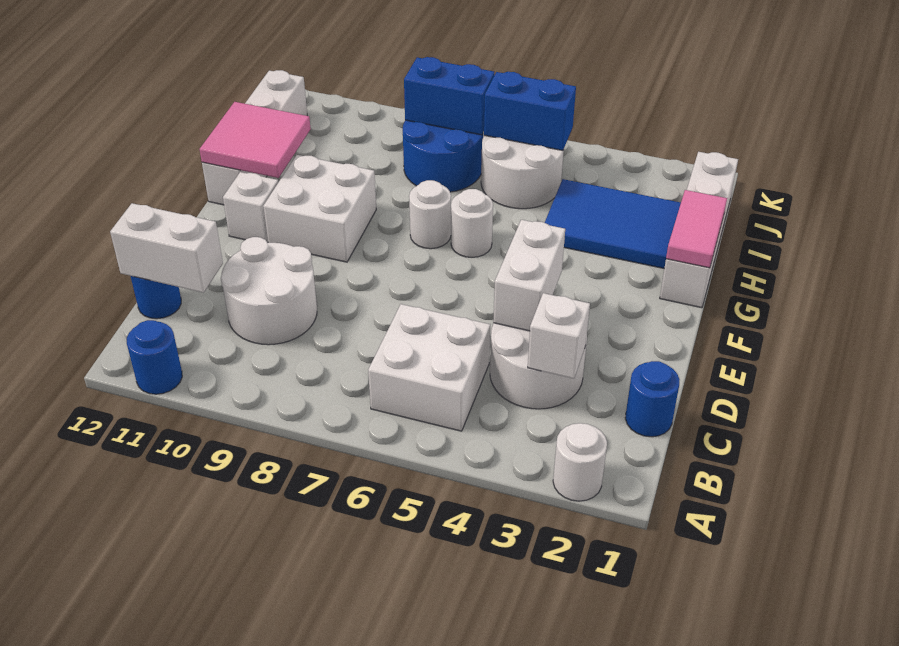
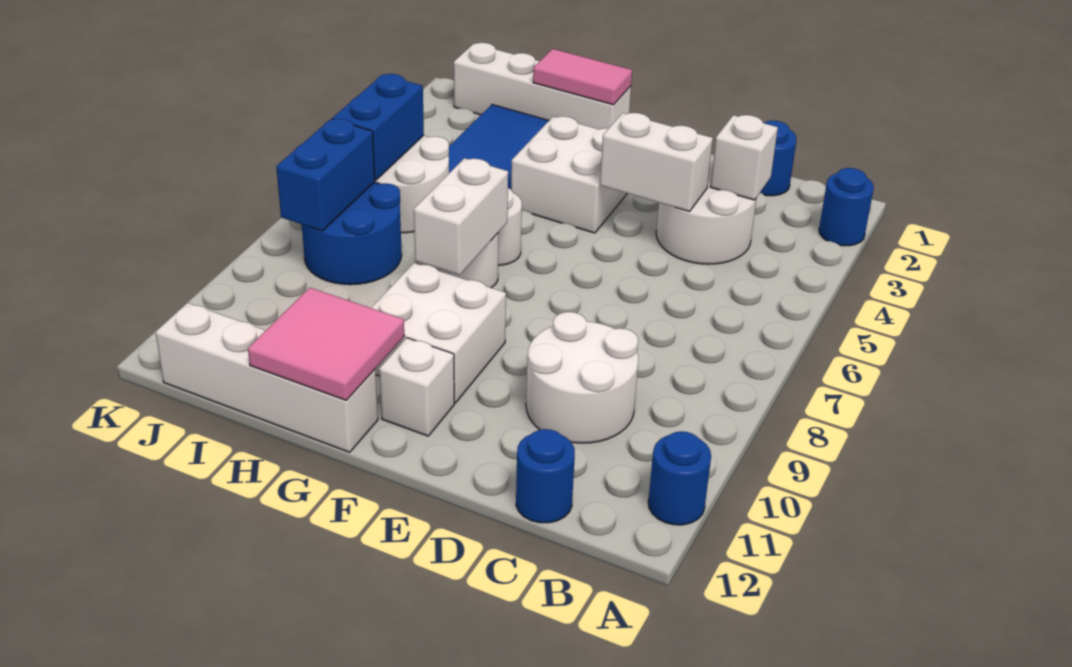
white round brick A2 level 1 -> blue round brick A2 level 1
white brick B5:C6 level 1 -> white brick F3:G4 level 1
white brick C11:C12 level 2 -> white brick G7:G8 level 2

